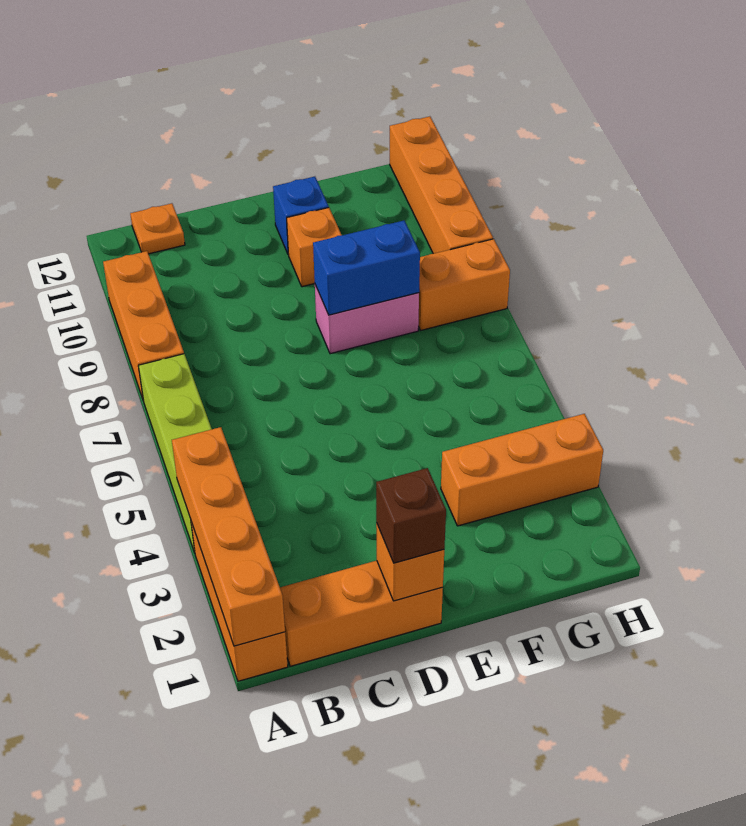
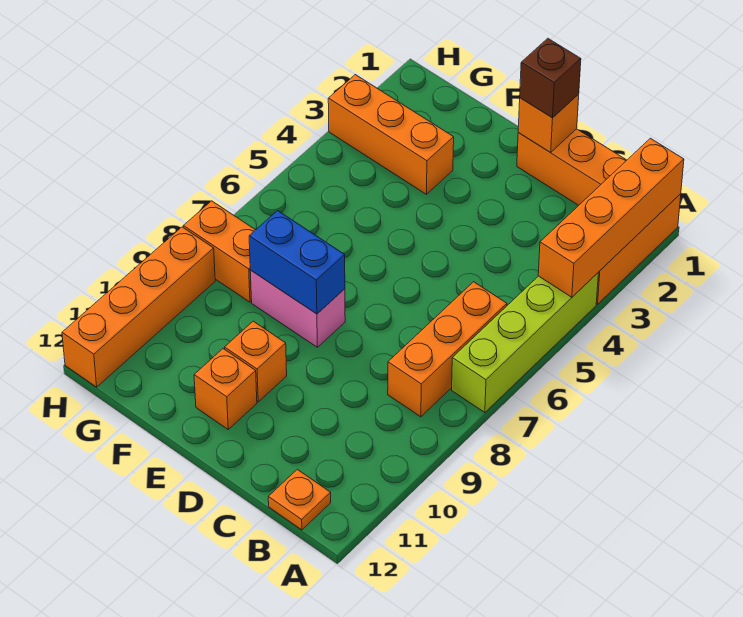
orange brick A8:A10 level 1 -> orange brick B6:B8 level 1
blue brick E11 level 1 -> orange brick E11 level 1

